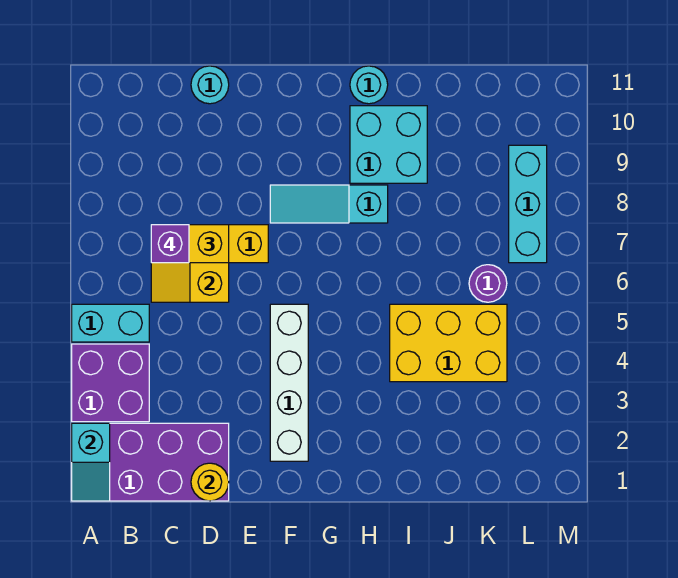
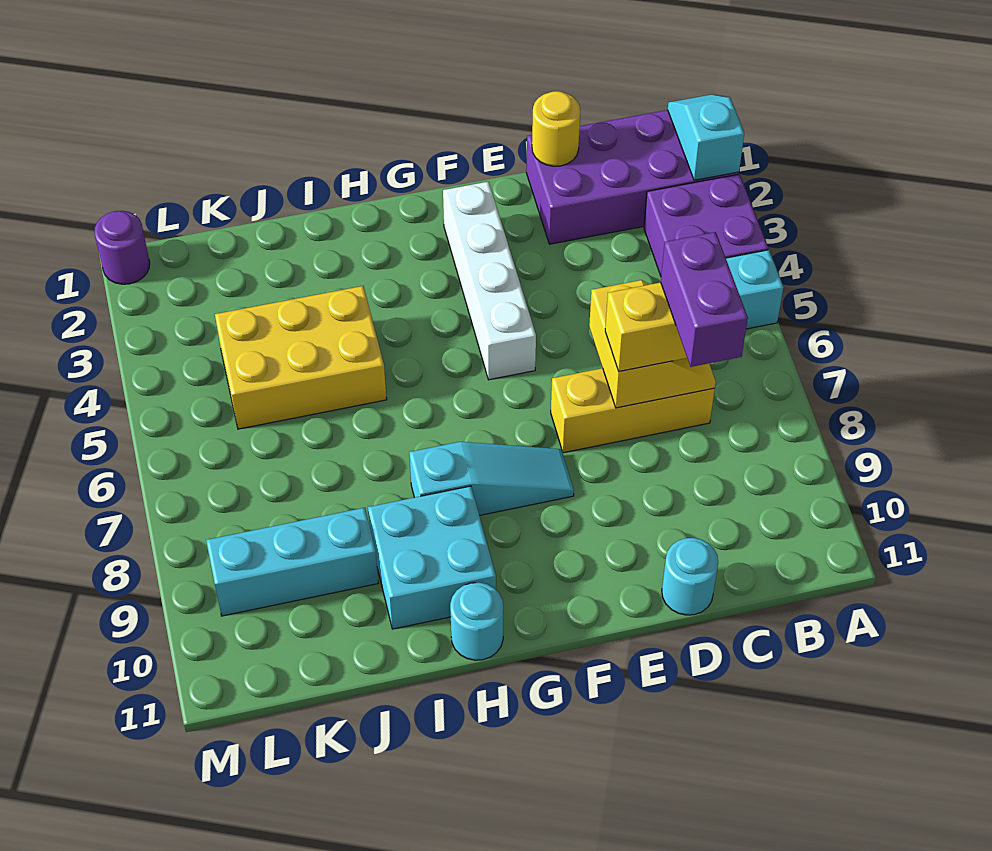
purple brick C7 level 4 -> purple brick C7:C8 level 4
purple round brick K6 level 1 -> purple round brick M1 level 1
cyan brick L7:L9 level 1 -> cyan brick J9:L9 level 1

